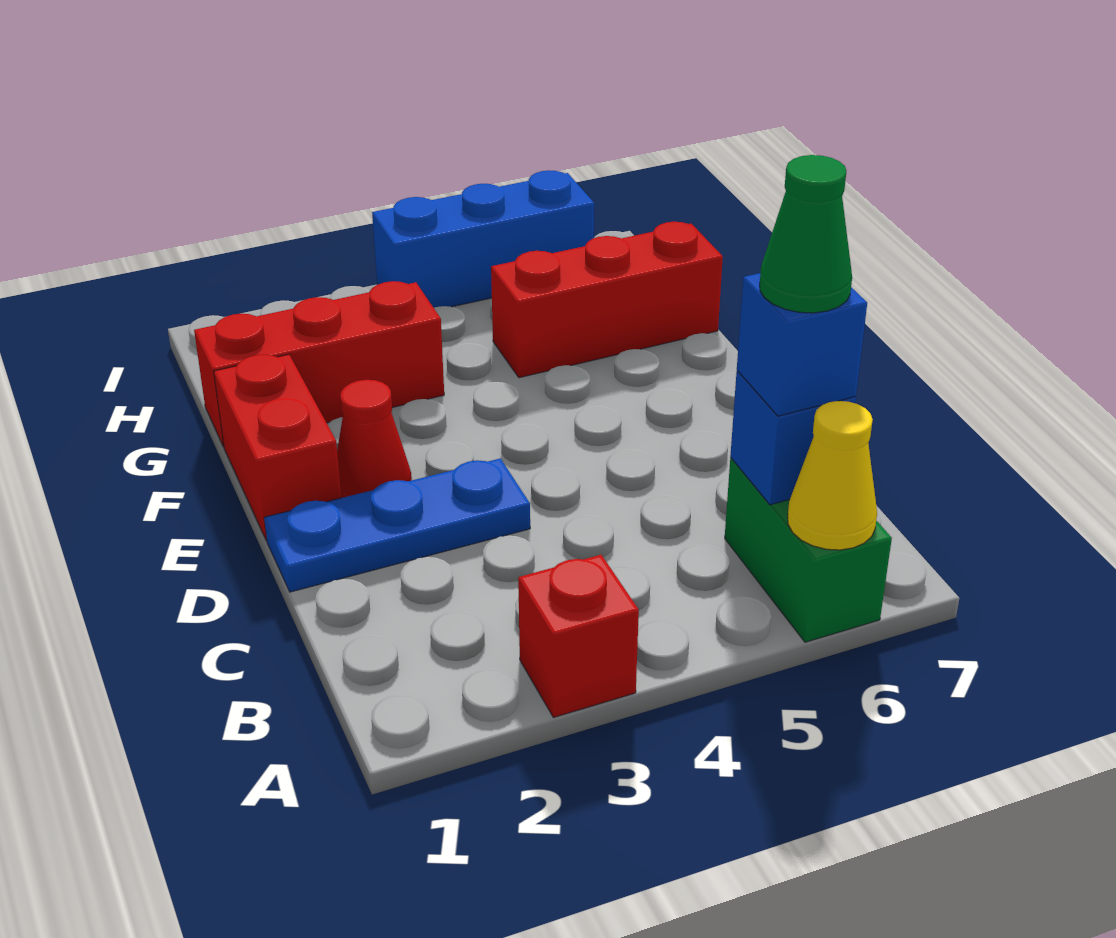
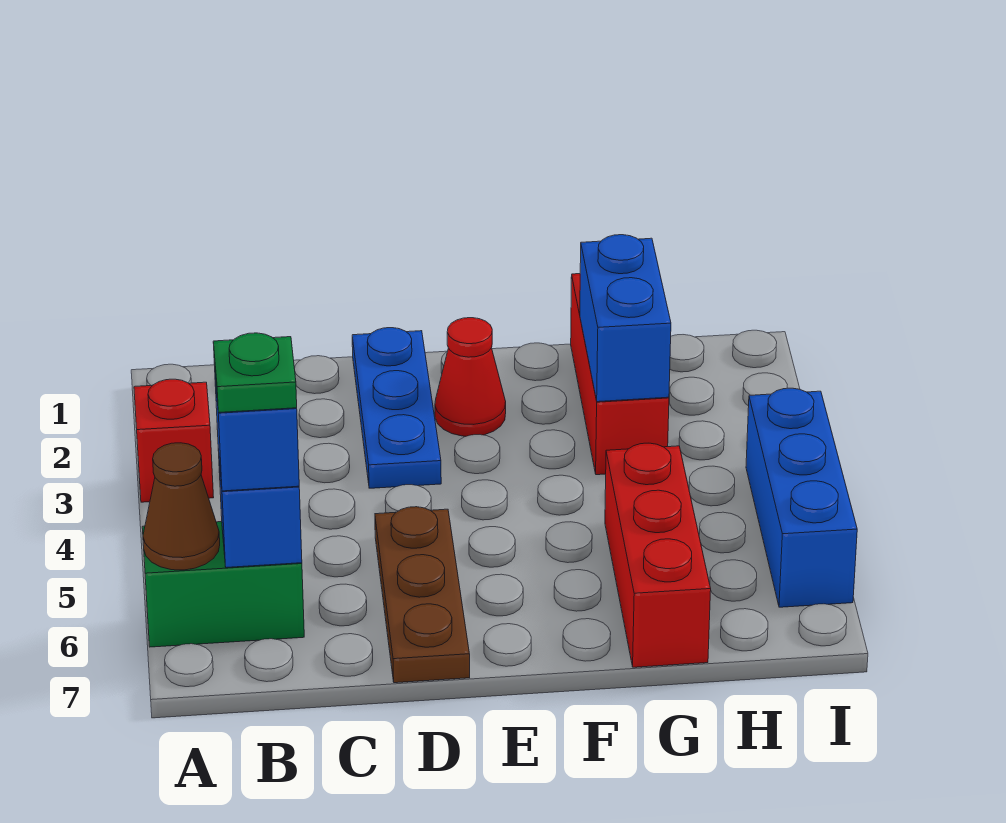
yellow cone A6 level 2 -> brown cone A6 level 2
green cone B6 level 4 -> green plate B6 level 4
none -> brown plate D5:D7 level 1
red brick E1:F1 level 1 -> none
none -> blue brick G2:G3 level 2

